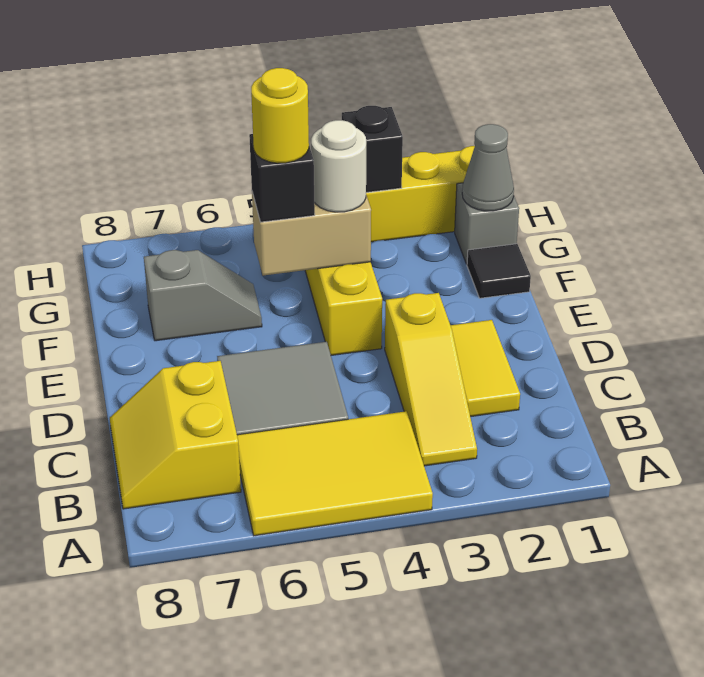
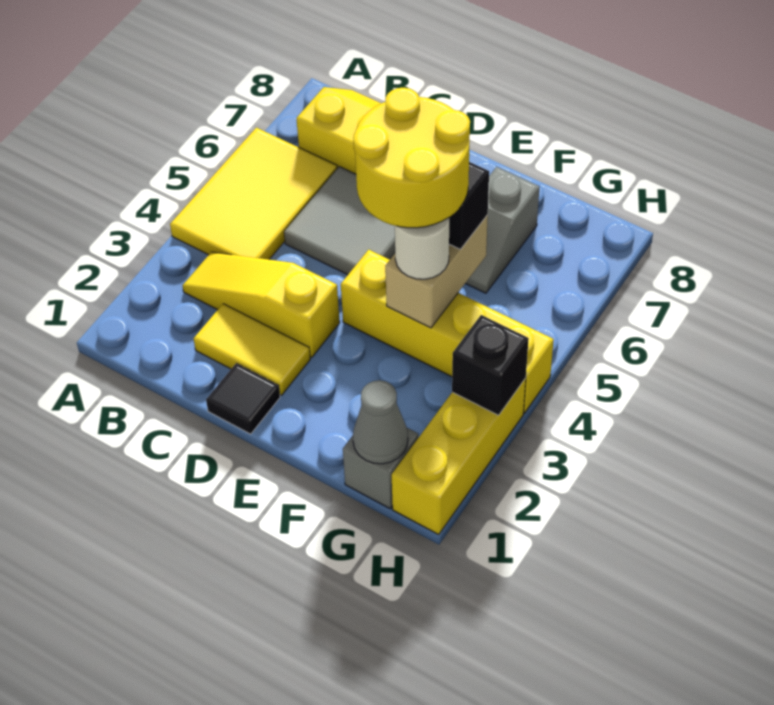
black tile F1 level 1 -> black tile D1 level 1
yellow round brick F5 level 4 -> yellow round brick E4:F5 level 4

